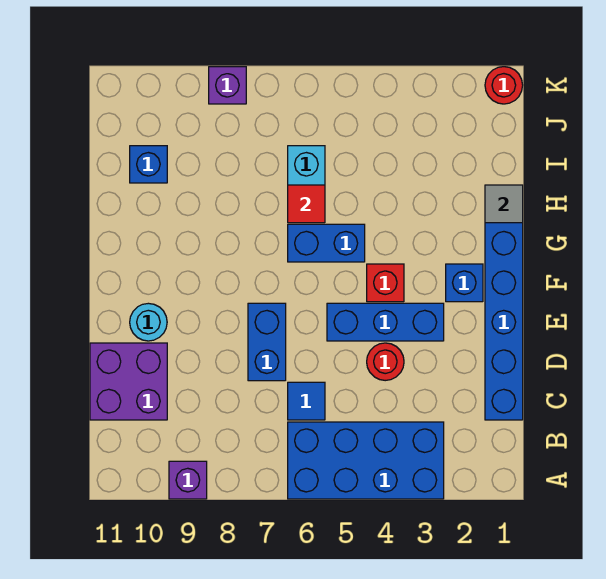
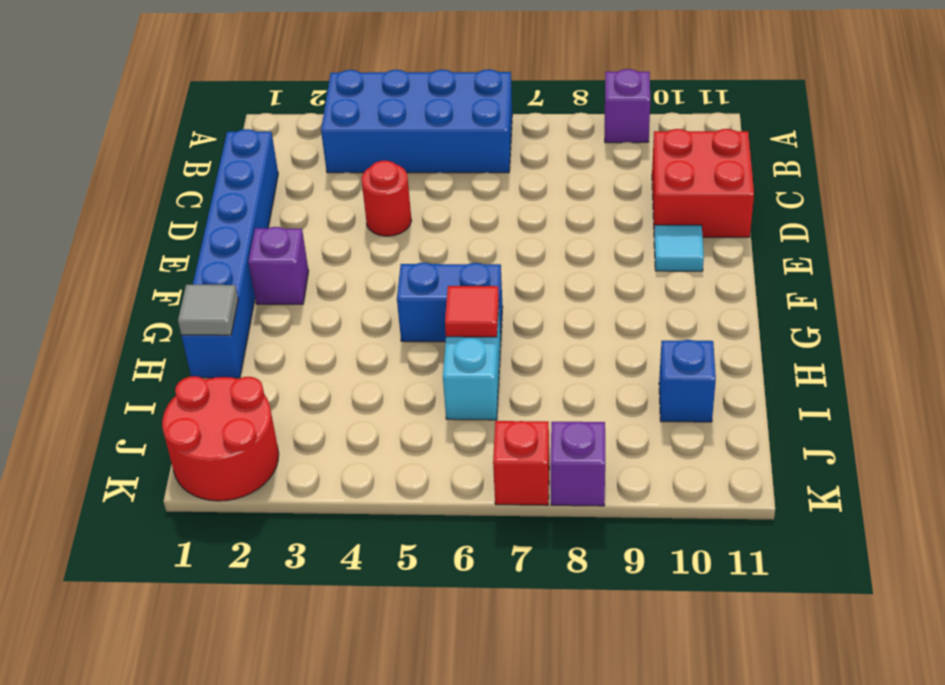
blue tile C6 level 1 -> none
purple brick C10:D11 level 1 -> red brick C10:D11 level 1
blue brick D7:E7 level 1 -> none
blue brick E3:E5 level 1 -> none
cyan round brick E10 level 1 -> cyan tile E10 level 1
blue brick F2 level 1 -> purple brick F2 level 1
red brick F4 level 1 -> red brick K7 level 1
red round brick K1 level 1 -> red round brick J1:K2 level 1

